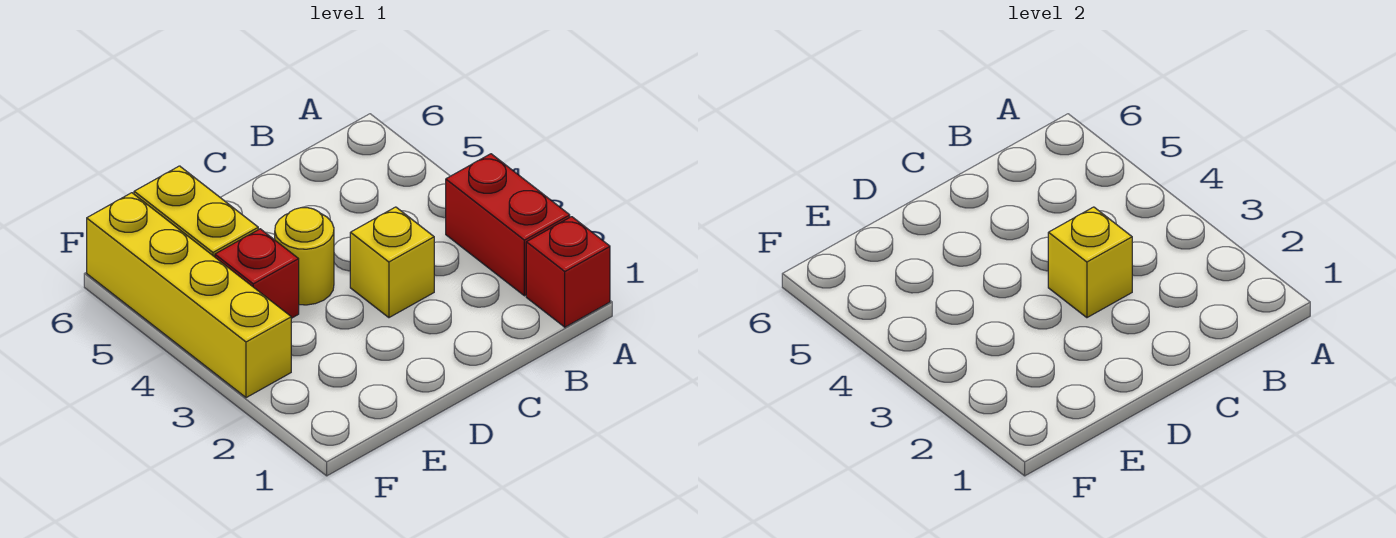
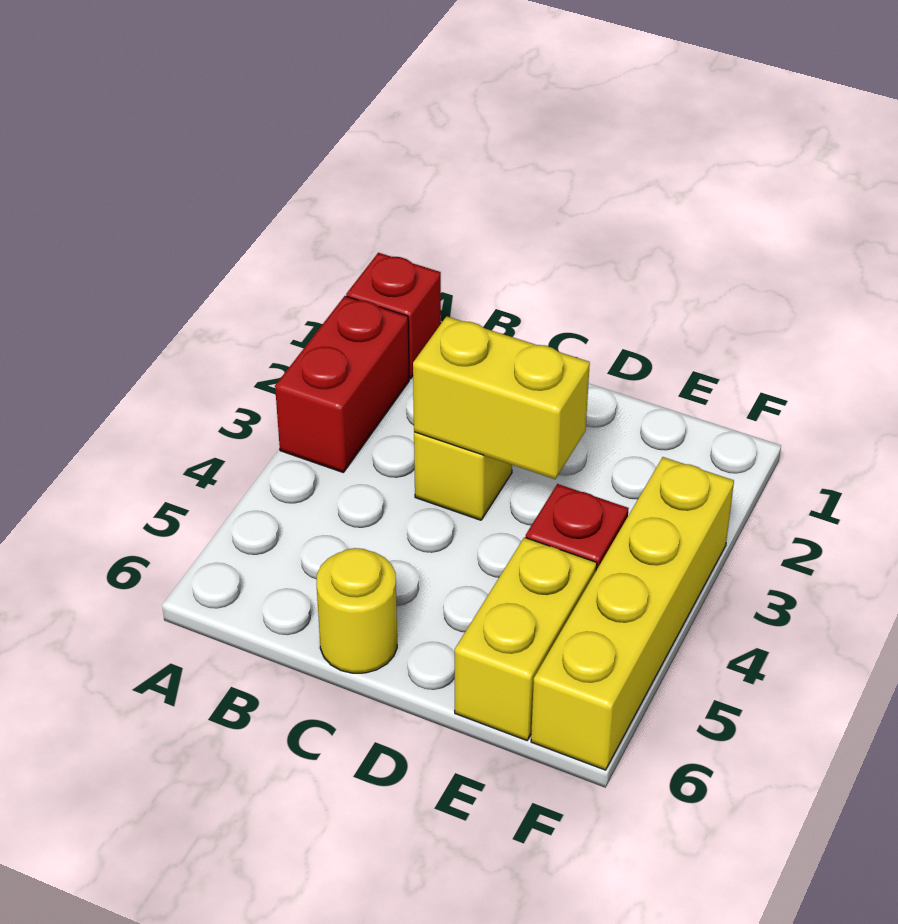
yellow brick C3 level 2 -> yellow brick C3:D3 level 2
yellow round brick D4 level 1 -> yellow round brick C6 level 1

